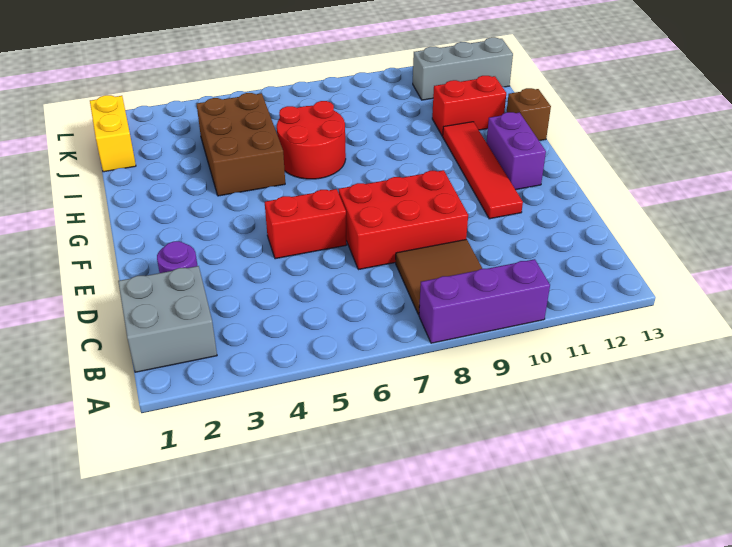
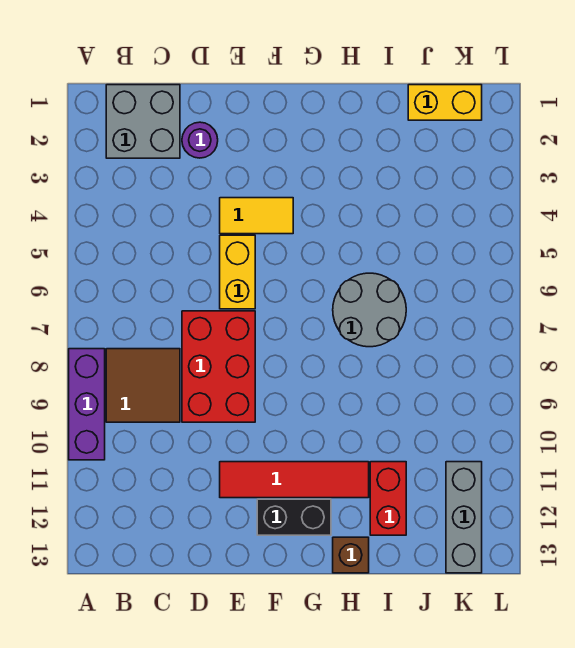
none -> yellow tile E4:F4 level 1
red brick E5:E6 level 1 -> yellow brick E5:E6 level 1
purple brick F12:G12 level 1 -> black brick F12:G12 level 1
brown brick H4:J5 level 1 -> none
red round brick H6:I7 level 1 -> grey round brick H6:I7 level 1

